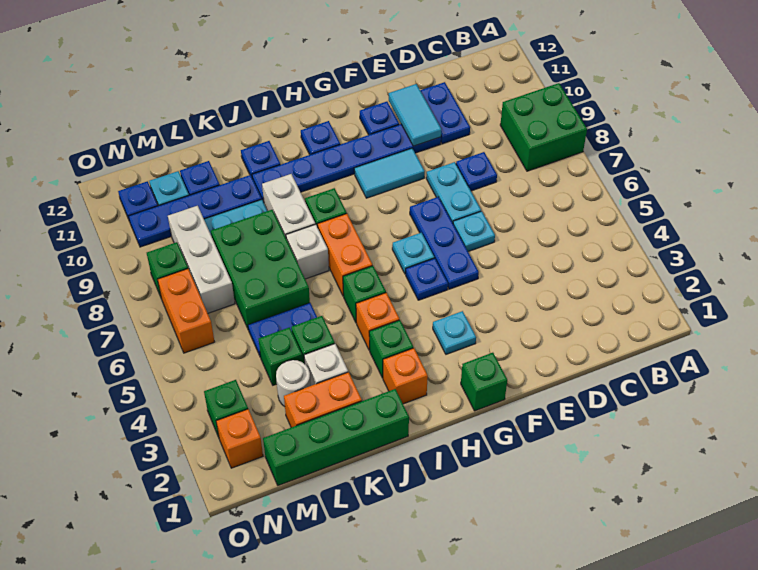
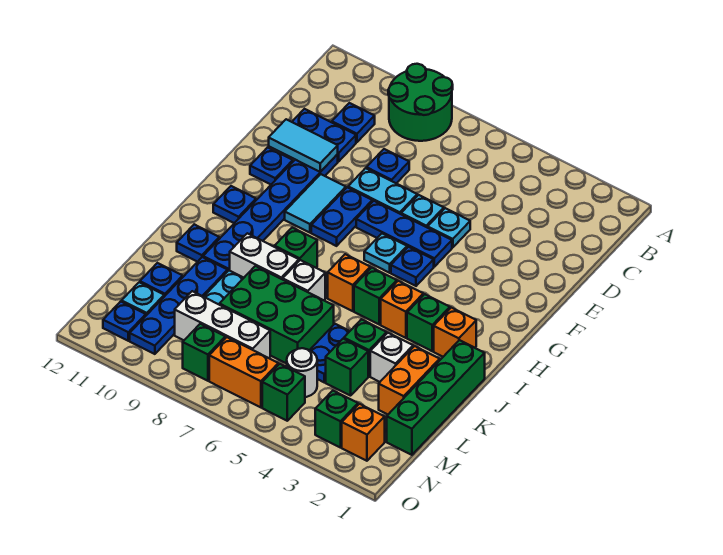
green brick A8:B9 level 1 -> green round brick A8:B9 level 1
none -> blue plate C10 level 1
none -> blue plate F8:G8 level 1
green brick G1 level 1 -> green brick N5 level 1
cyan plate G3 level 1 -> cyan plate E5 level 1
orange brick I6:I7 level 1 -> orange brick I6 level 1
white round brick L3 level 1 -> white round brick M5 level 1

